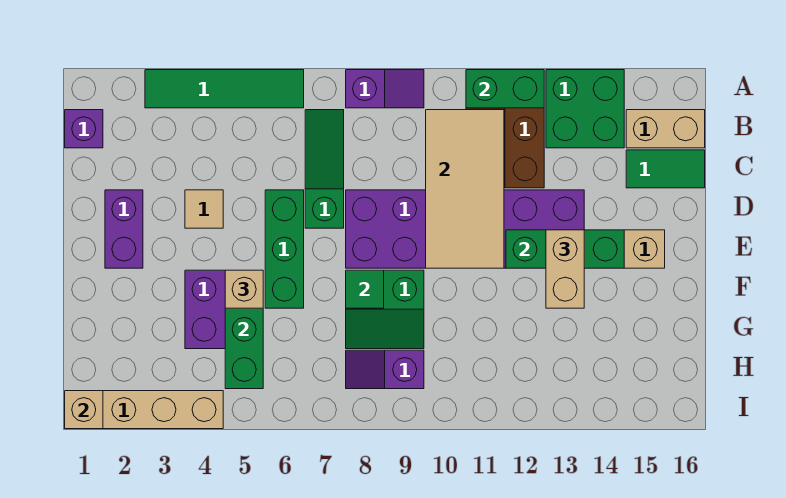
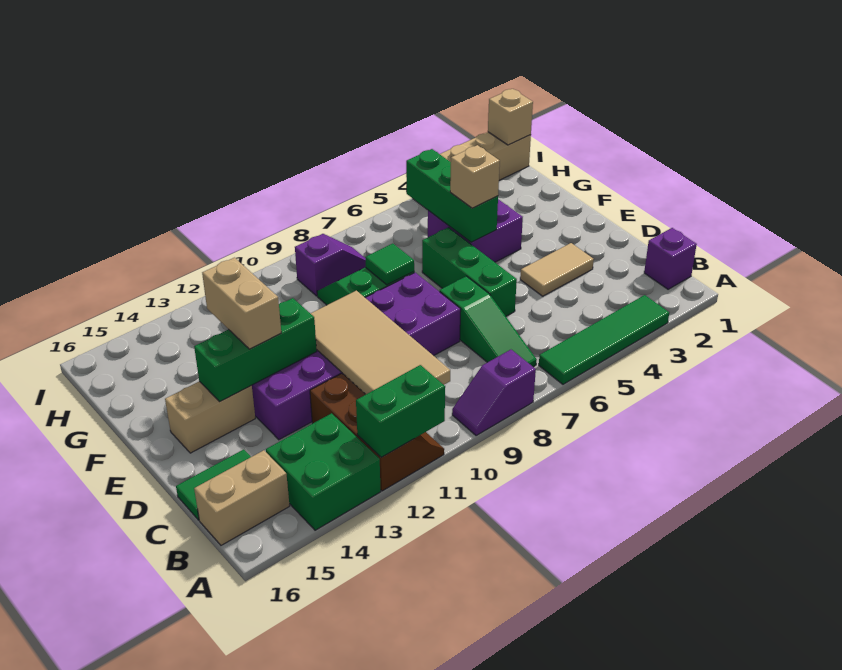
purple brick D2:E2 level 1 -> none
tan tile D4 level 1 -> tan tile D3:D4 level 1

